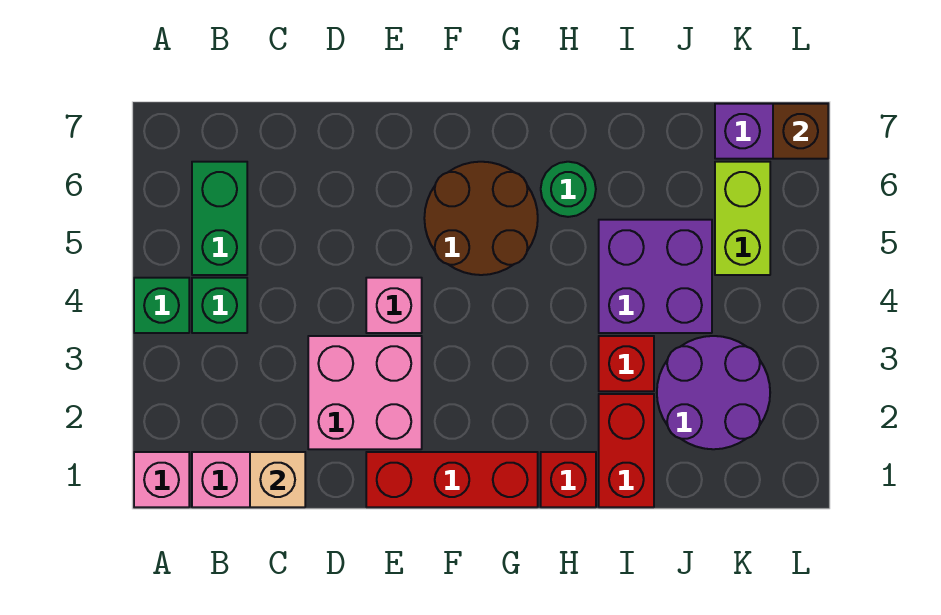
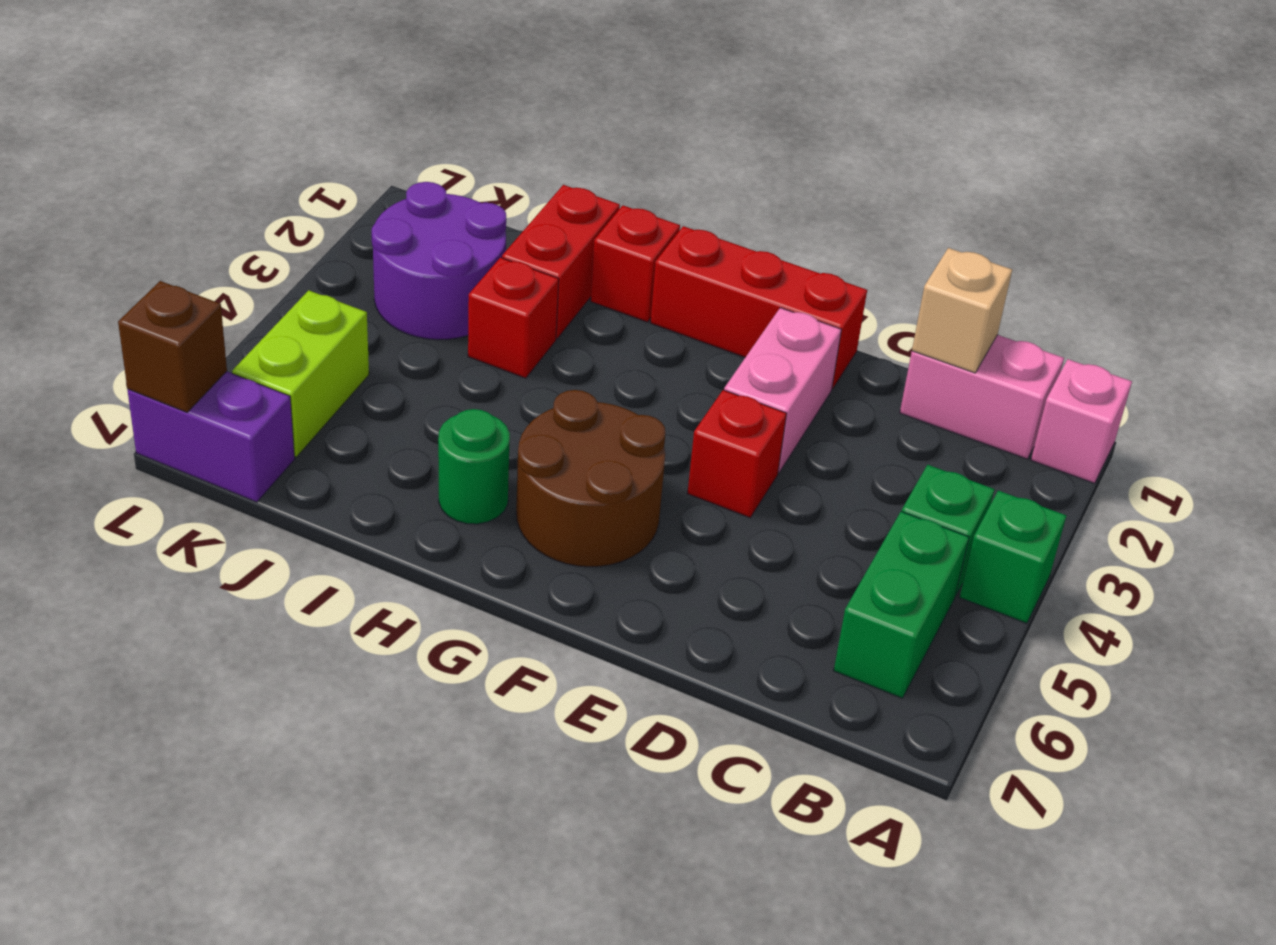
pink brick D2:E3 level 1 -> pink brick E2:E3 level 1
pink brick E4 level 1 -> red brick E4 level 1
purple brick I4:J5 level 1 -> none

